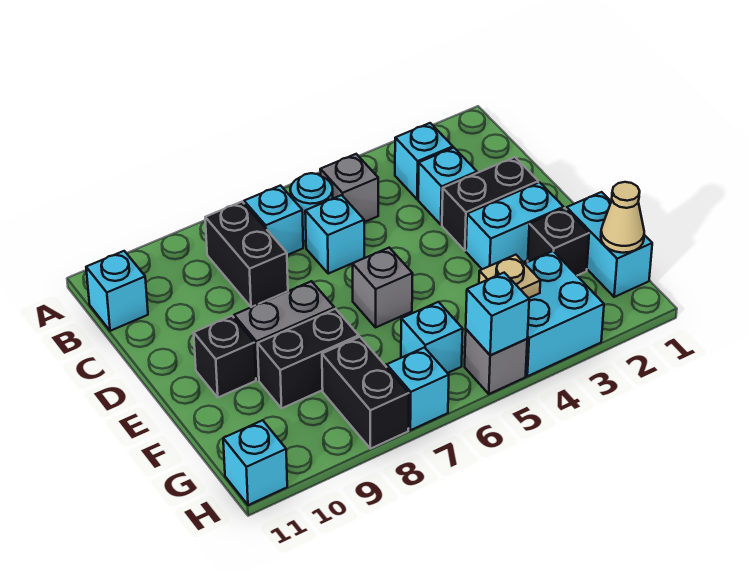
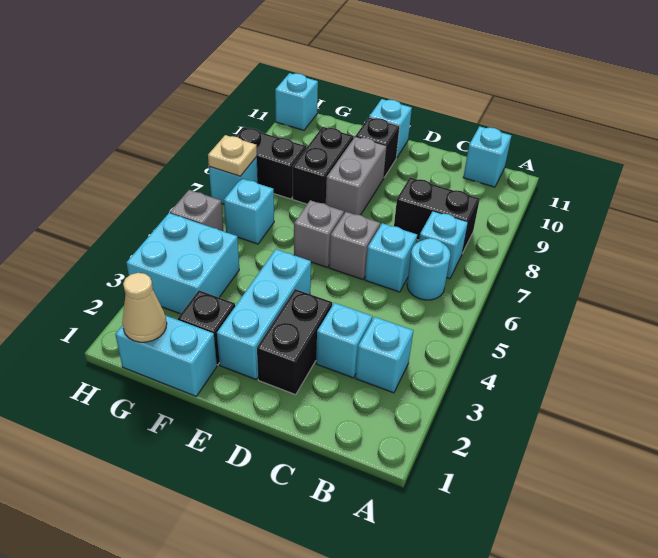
grey brick B5 level 1 -> grey brick D6 level 1
cyan brick E2:E3 level 1 -> cyan brick E2:E4 level 1
tan plate G4 level 2 -> tan plate H7 level 2
cyan brick H5 level 2 -> cyan brick E11 level 1

